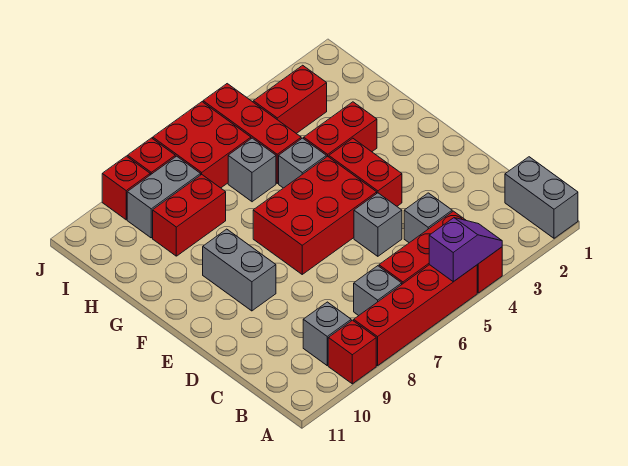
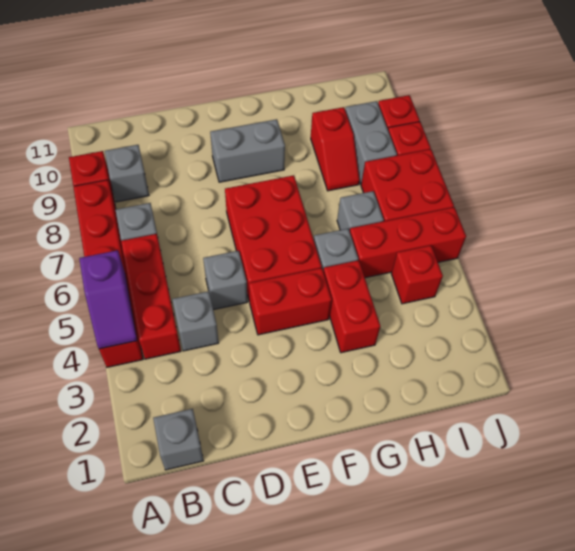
grey brick A1:B1 level 1 -> grey brick B1 level 1
red brick H8:H9 level 1 -> red slope H8:H9 level 1 top 9
red brick I3:I4 level 1 -> red brick I4 level 1

